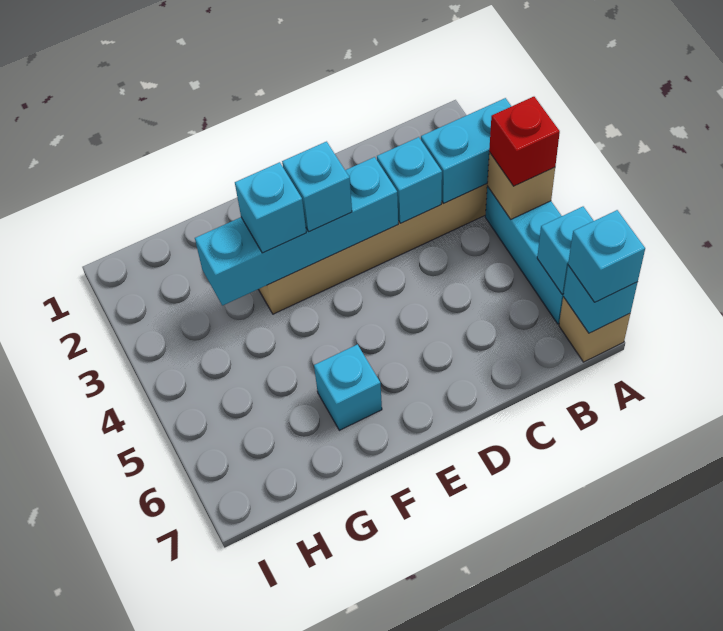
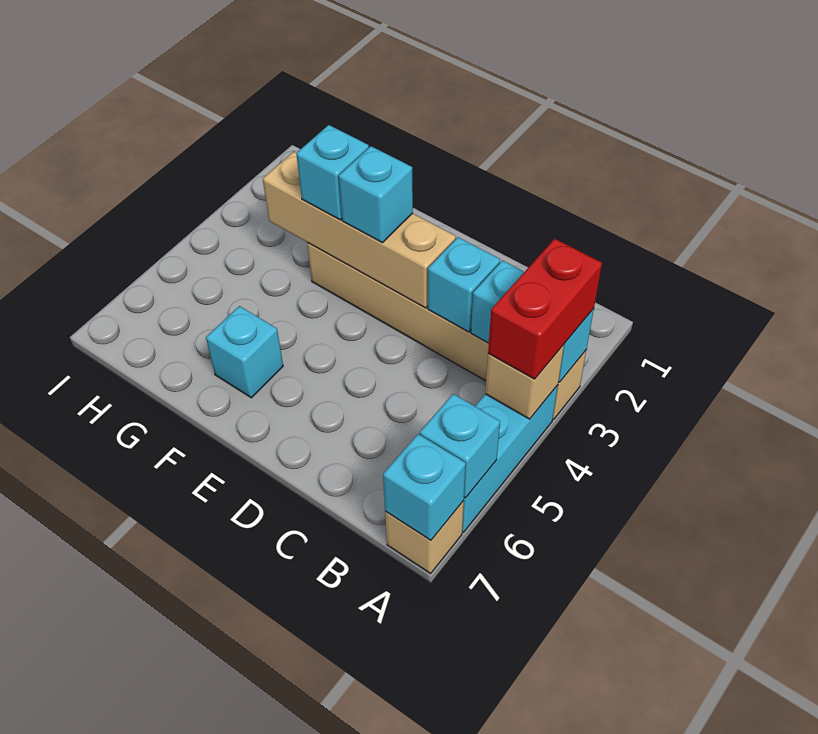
red brick A4 level 3 -> red brick A3:A4 level 3
cyan brick A7 level 3 -> none
cyan brick D3:G3 level 2 -> tan brick D3:G3 level 2

